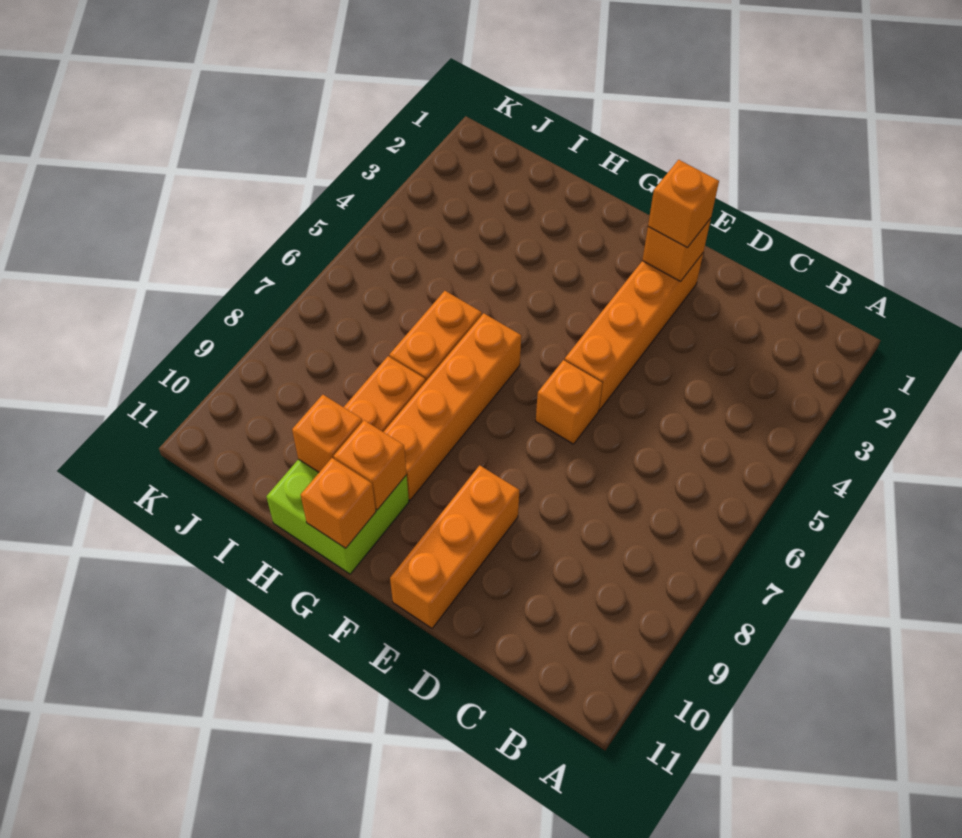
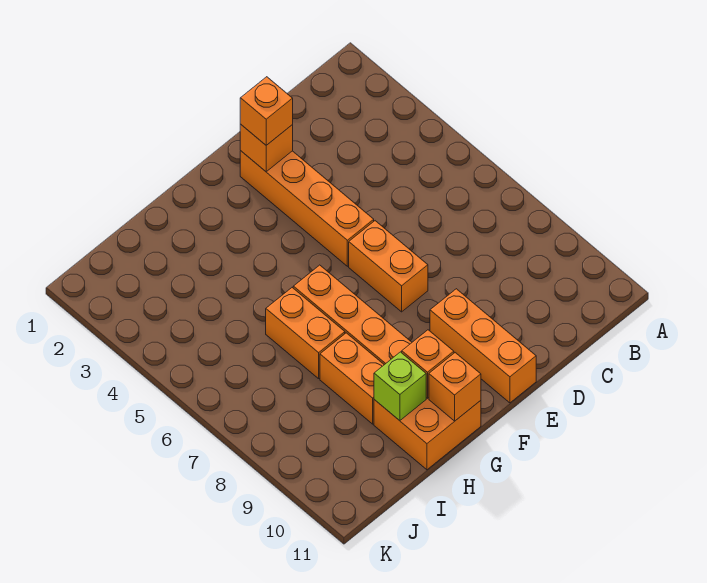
orange brick E6 level 1 -> orange brick E6:E7 level 1
lime brick G10:H11 level 1 -> orange brick G10:H11 level 1
orange brick H10 level 2 -> lime brick H10 level 2

